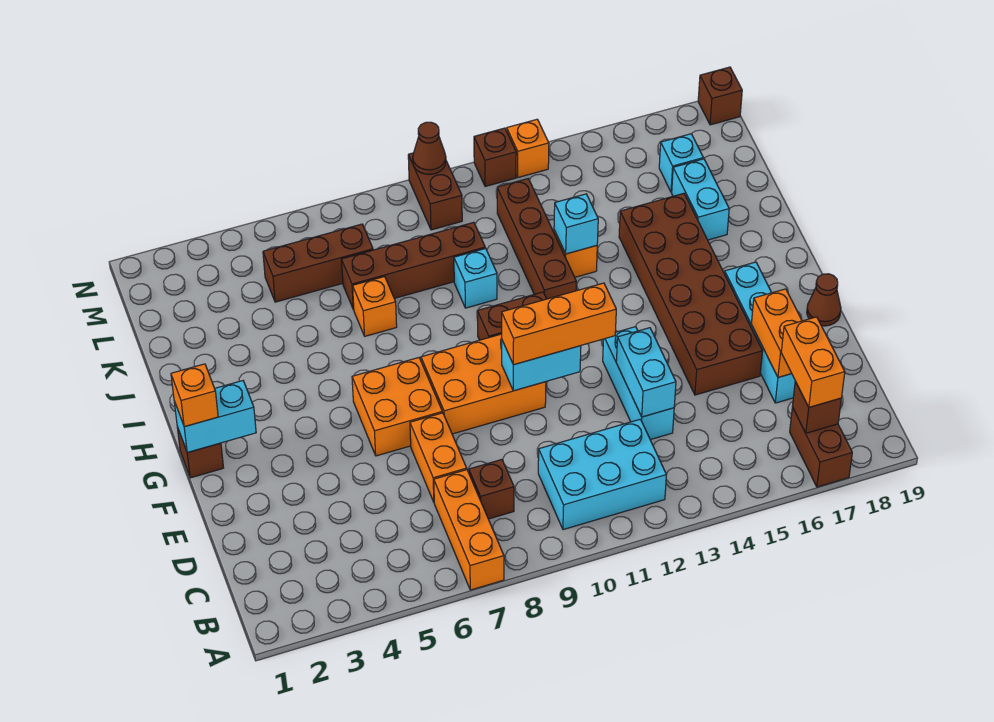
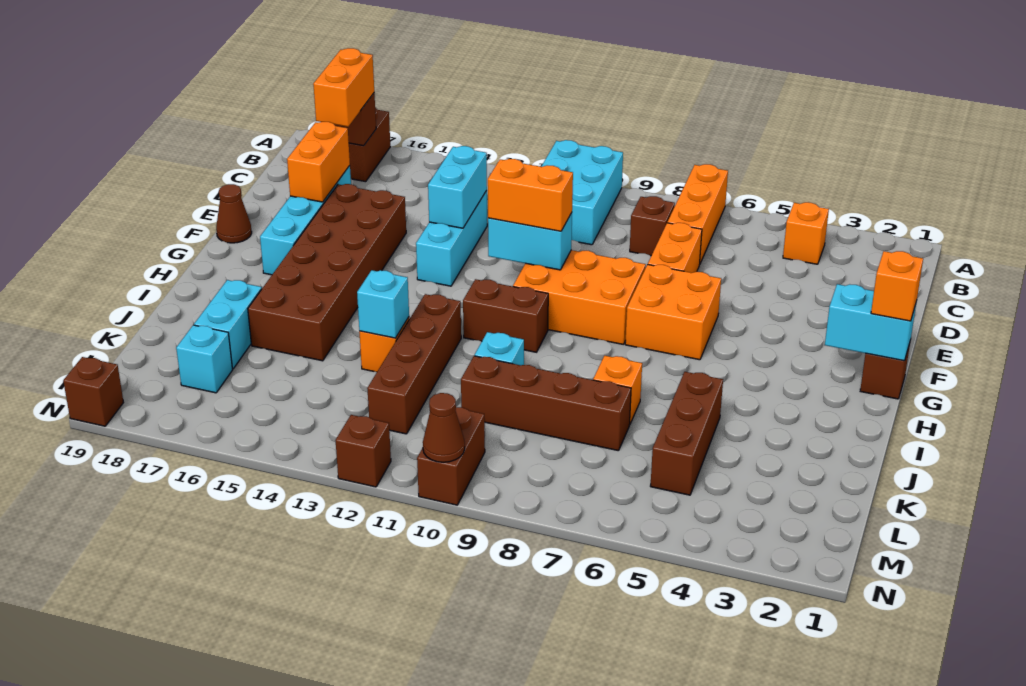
cyan brick B10:C12 level 1 -> cyan brick A10:C11 level 1
orange brick F10:F12 level 3 -> orange brick F10:F11 level 3
brown brick L5:L7 level 1 -> brown brick J5:L5 level 1
orange brick N13 level 1 -> orange brick B4 level 1

